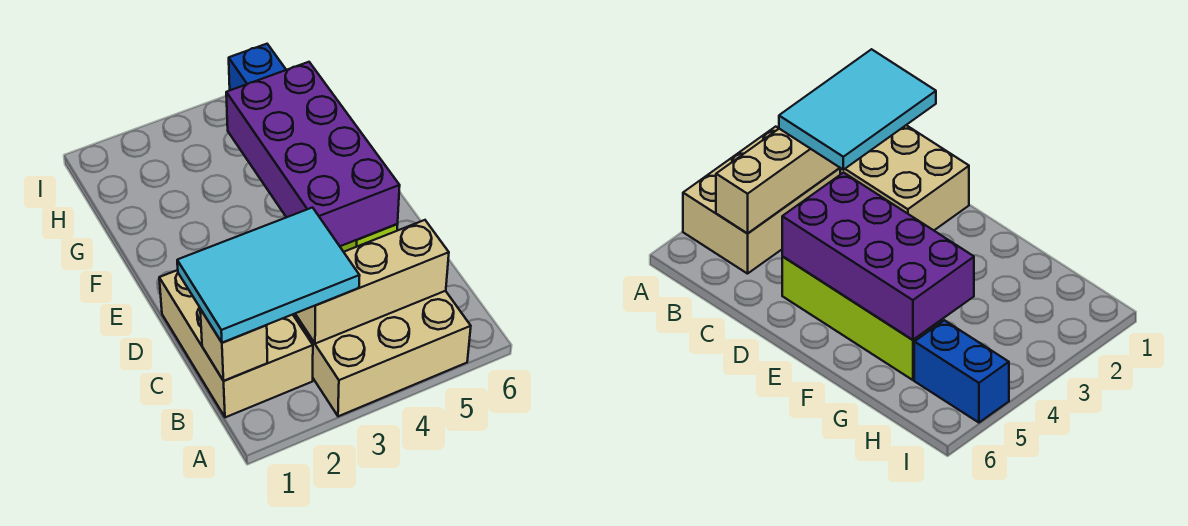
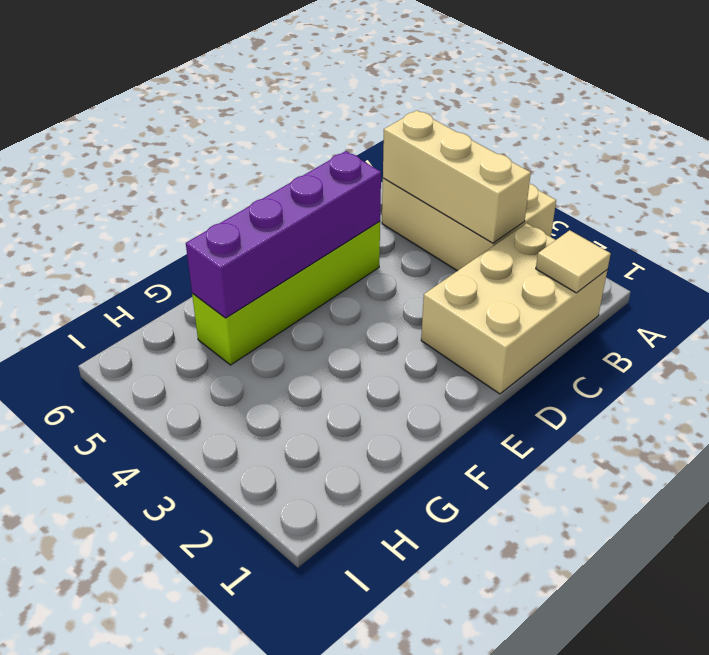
tan brick B1 level 2 -> tan tile B1 level 2
cyan tile B1:C3 level 3 -> none
purple brick D4:G5 level 2 -> purple brick D5:G5 level 2
blue brick H5:I5 level 1 -> none

